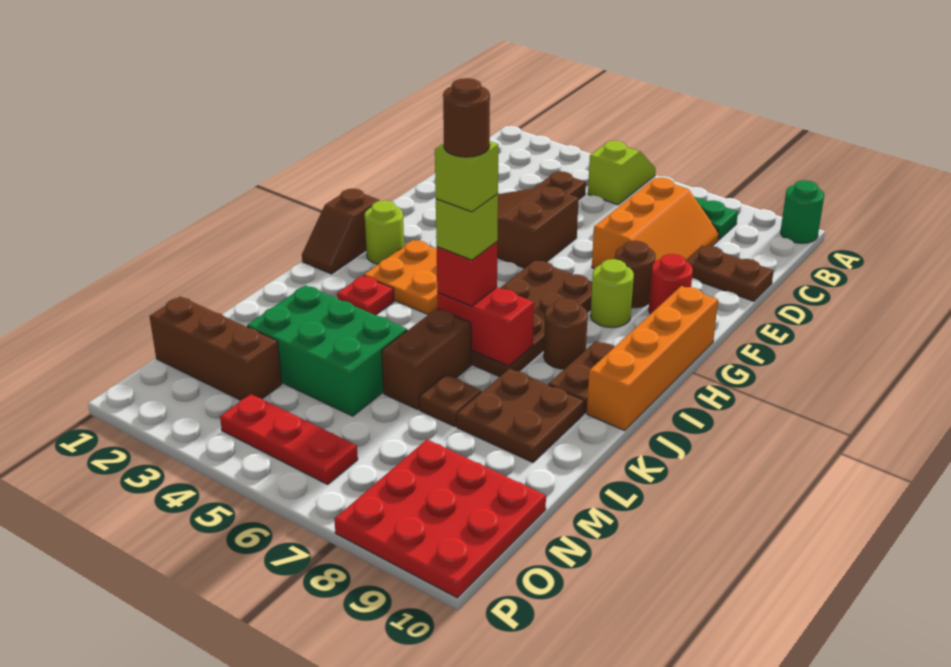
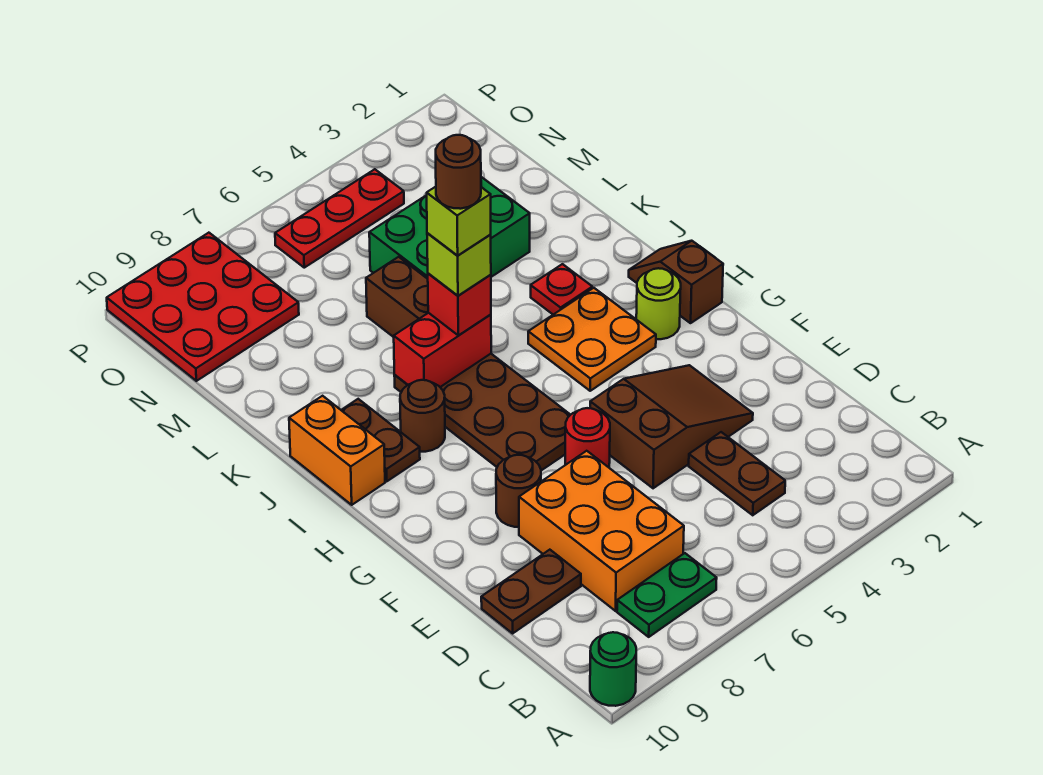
lime slope A5:B5 level 1 top B -> none
orange slope C7:E8 level 1 top 7 -> orange brick C7:E8 level 1
red round brick F9 level 1 -> red round brick F6 level 1
lime round brick G8 level 1 -> none
orange brick G10:J10 level 1 -> orange brick I10:J10 level 1
brown plate K8:L9 level 1 -> none
brown plate L7 level 1 -> none
brown brick N1:N3 level 1 -> none

